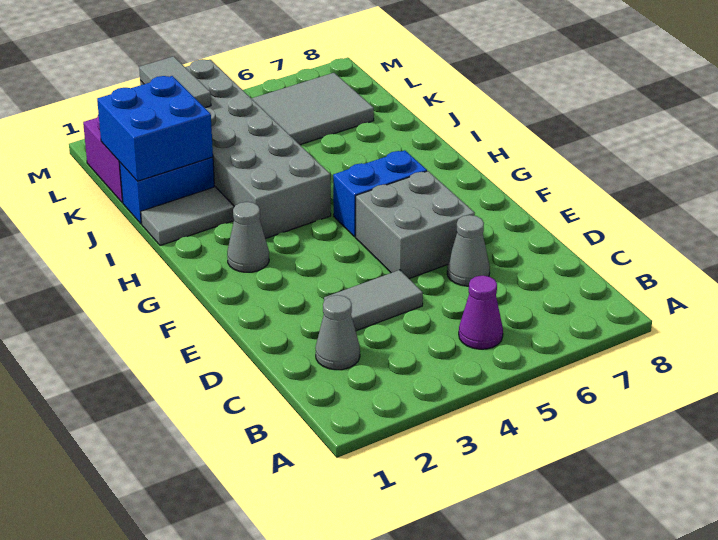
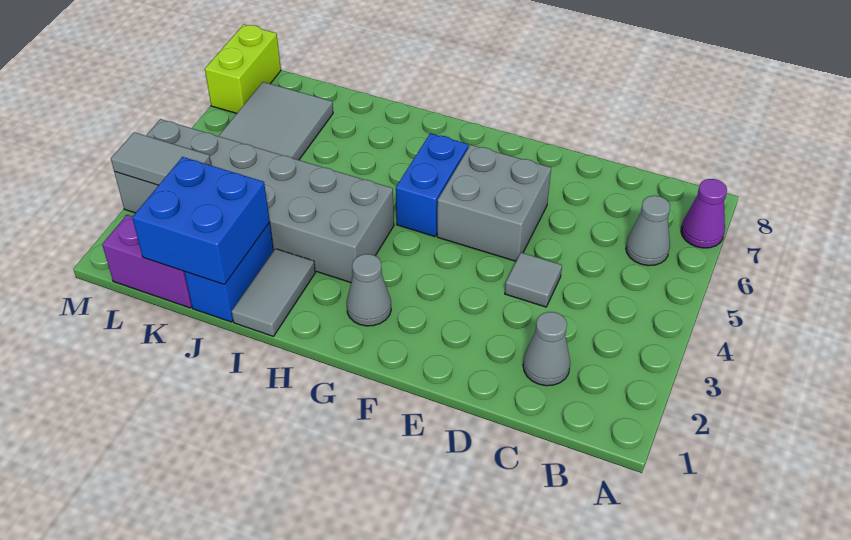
purple cone B5 level 1 -> purple cone A7 level 1
grey tile D3:D4 level 1 -> grey tile D4 level 1
grey cone D6 level 1 -> grey cone B6 level 1
none -> lime brick M7:M8 level 1

